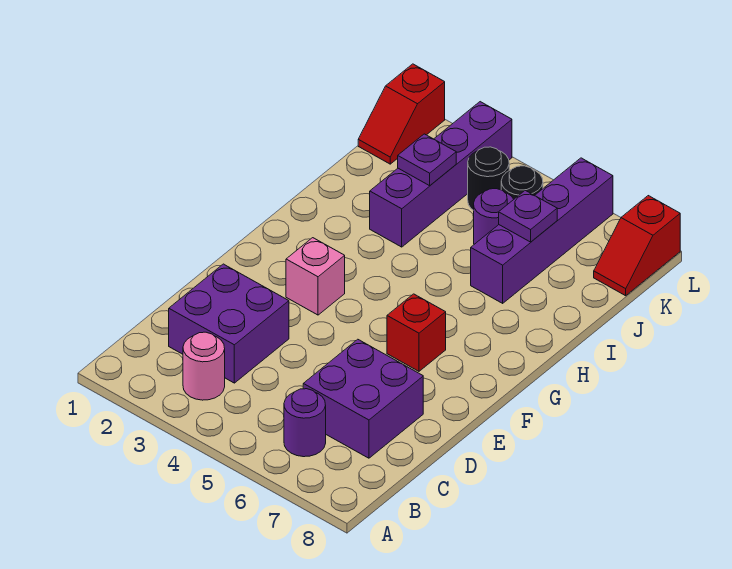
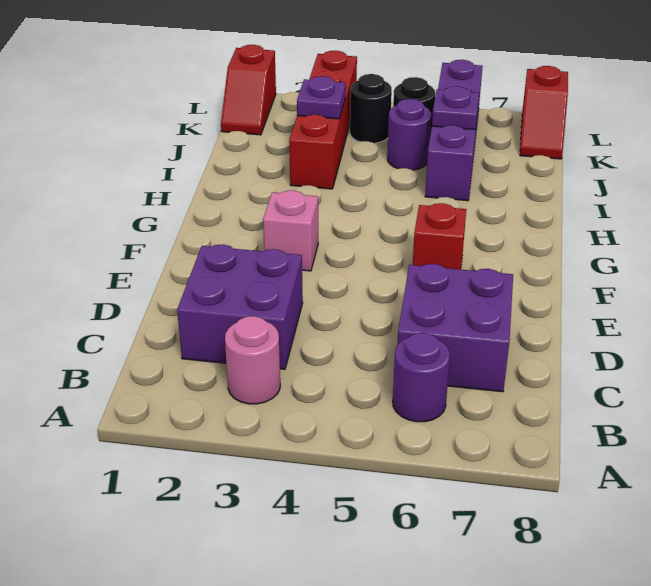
purple brick I3:L3 level 1 -> red brick I3:L3 level 1

